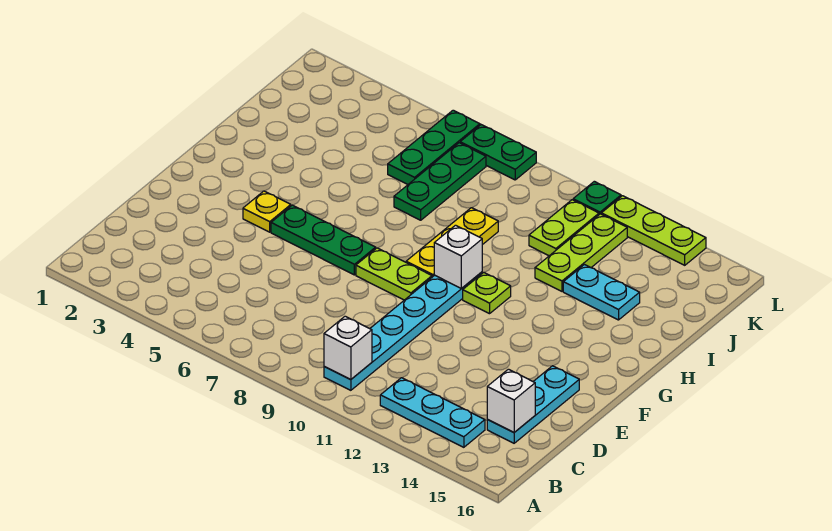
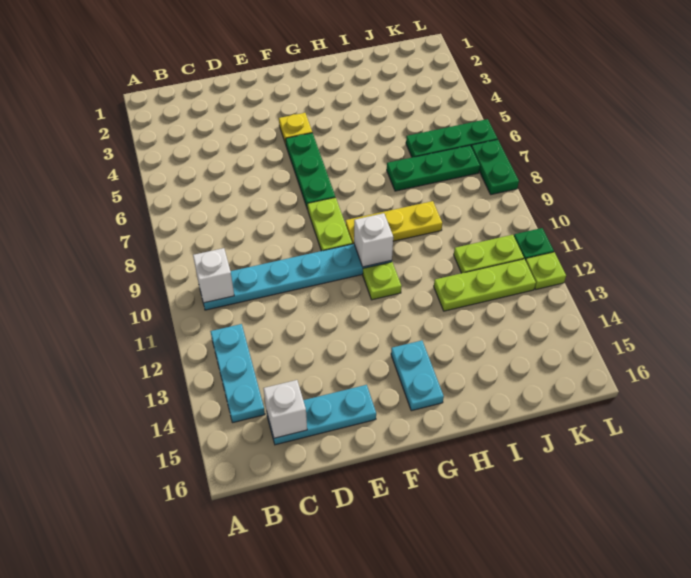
cyan plate I13:I14 level 1 -> cyan plate G14:G15 level 1
lime plate L12:L14 level 1 -> lime plate L12 level 1

